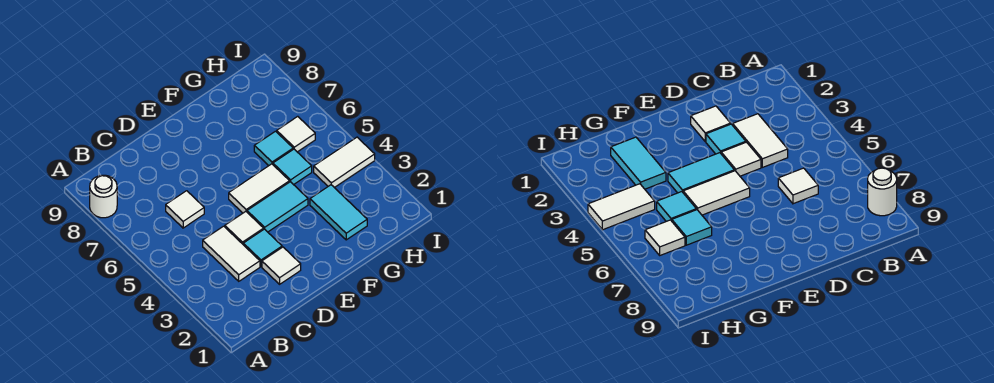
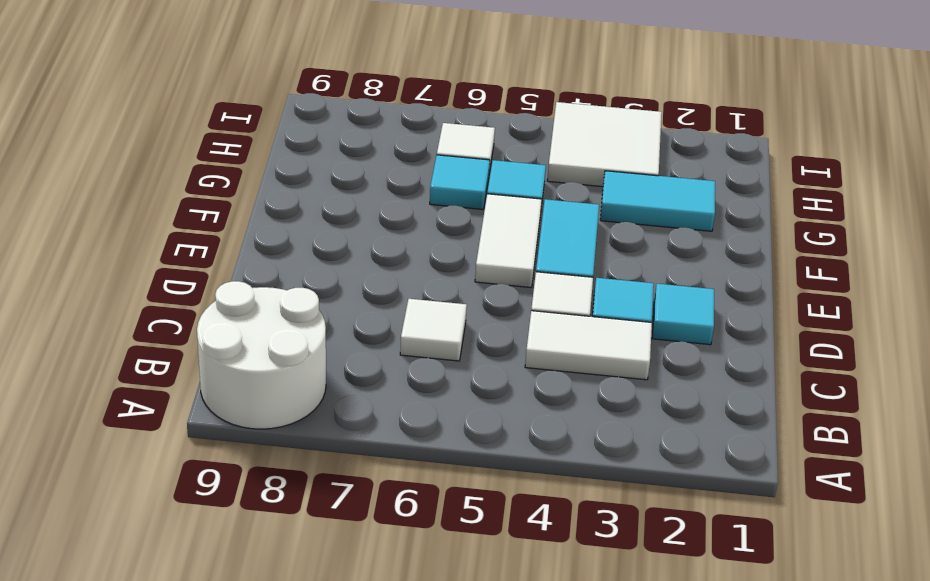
white round brick A8 level 1 -> white round brick A8:B9 level 1
white tile D2 level 1 -> cyan tile D2 level 1
white tile H4:I4 level 1 -> white tile H3:I4 level 1

